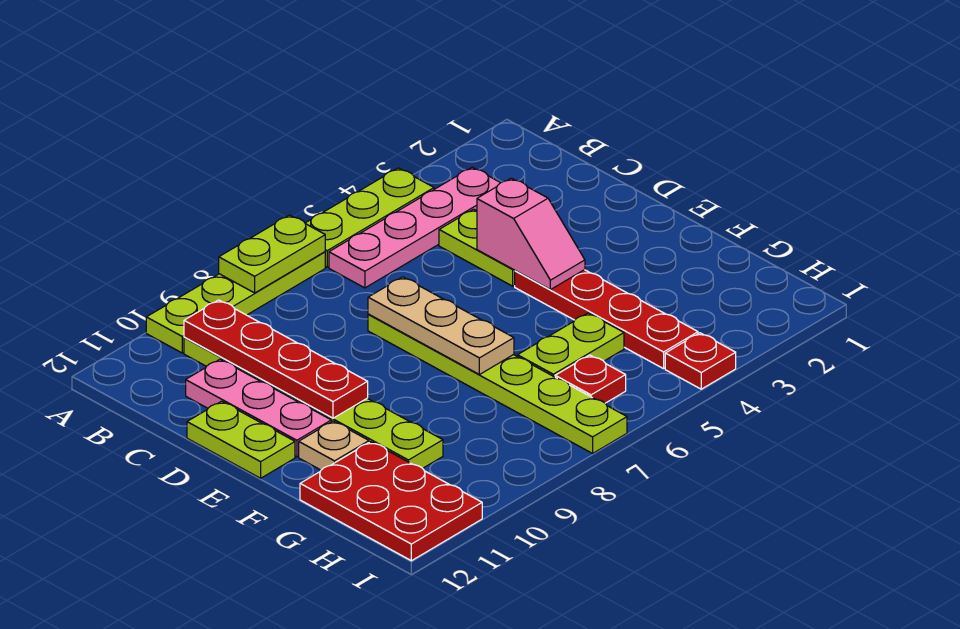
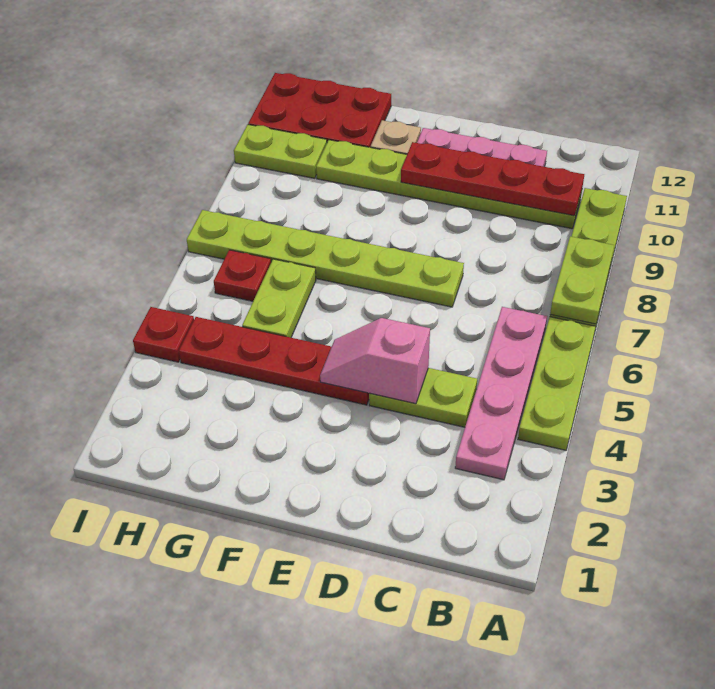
tan plate D7:F7 level 2 -> none
lime plate D12:E12 level 1 -> lime plate H10:I10 level 1

